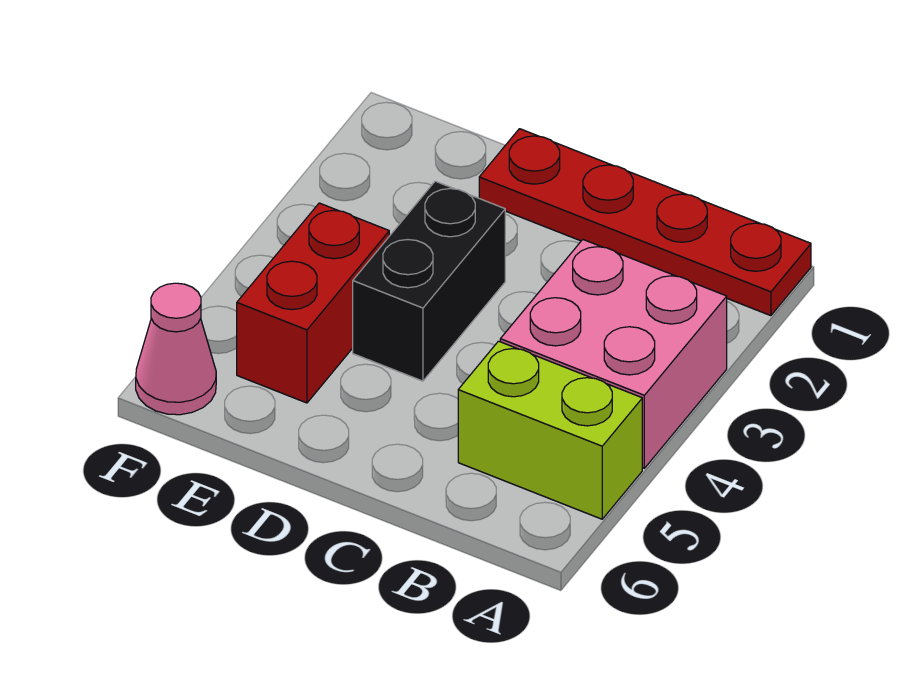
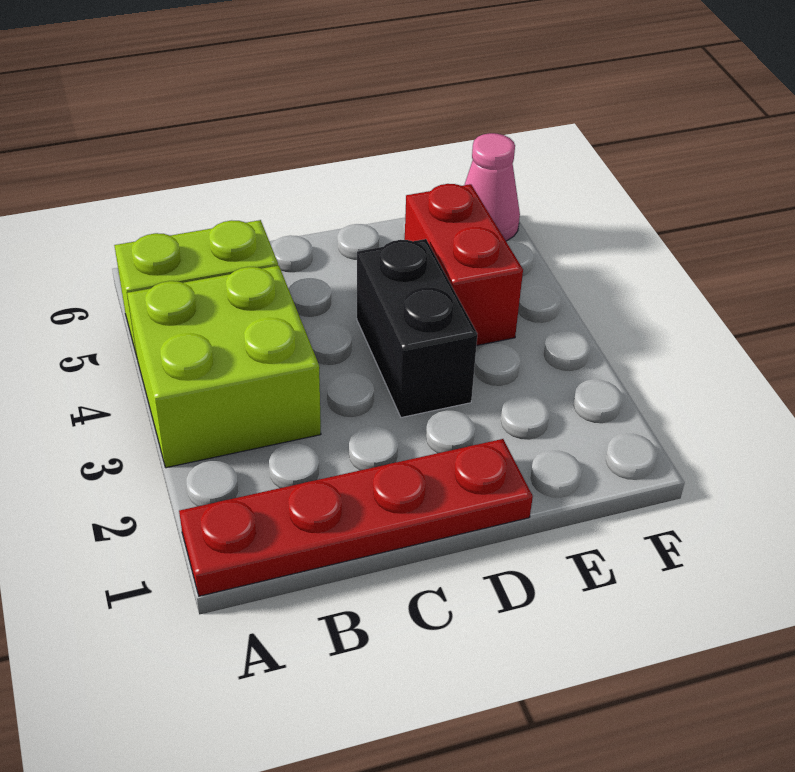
pink brick A3:B4 level 1 -> lime brick A3:B4 level 1

